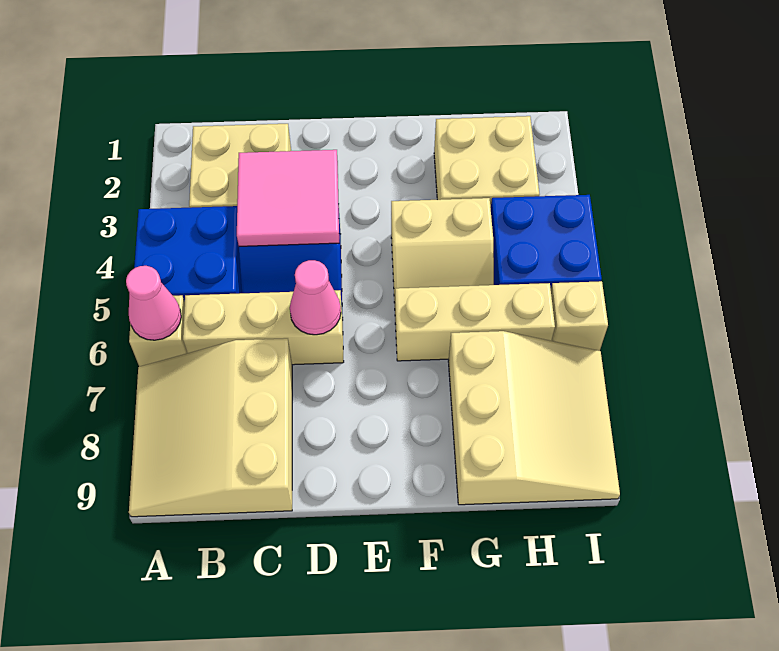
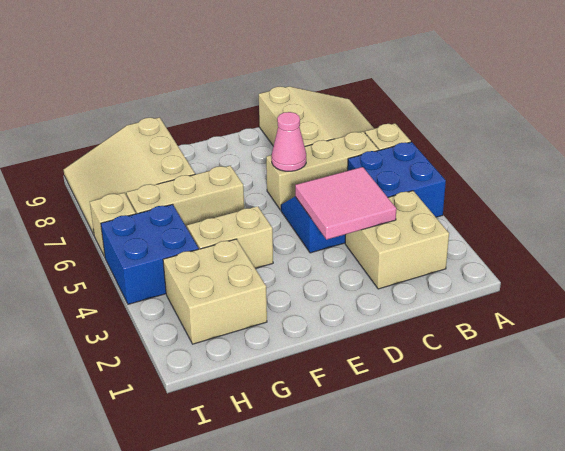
pink cone A6 level 2 -> none

